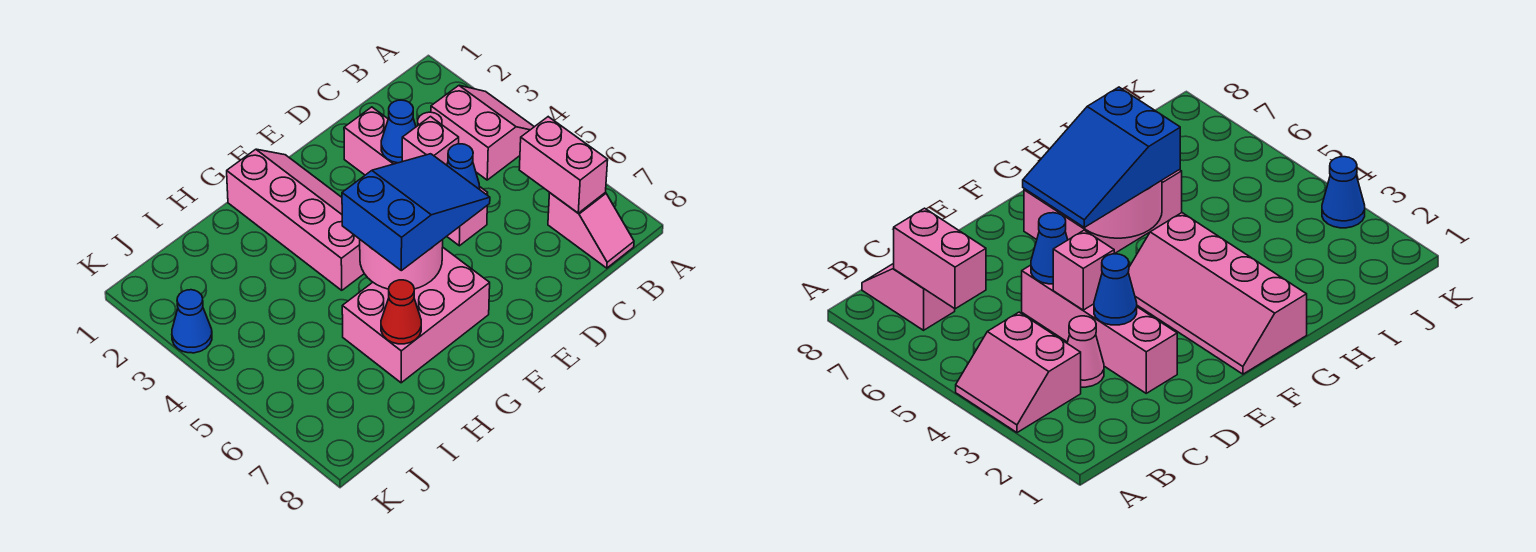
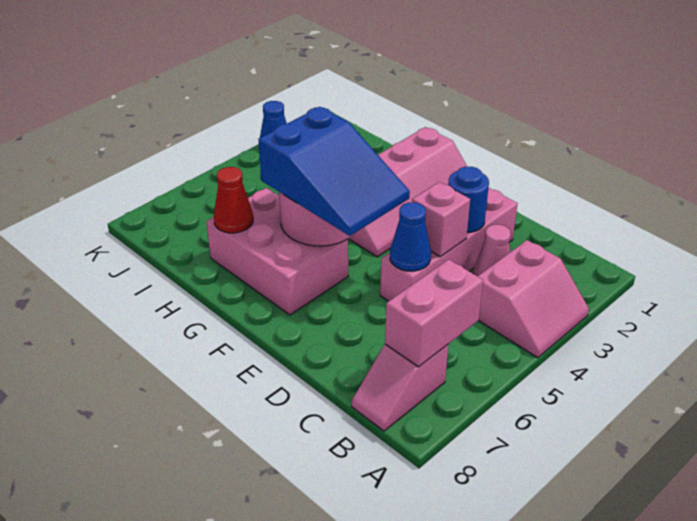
blue cone D3 level 2 -> blue round brick D3 level 2

